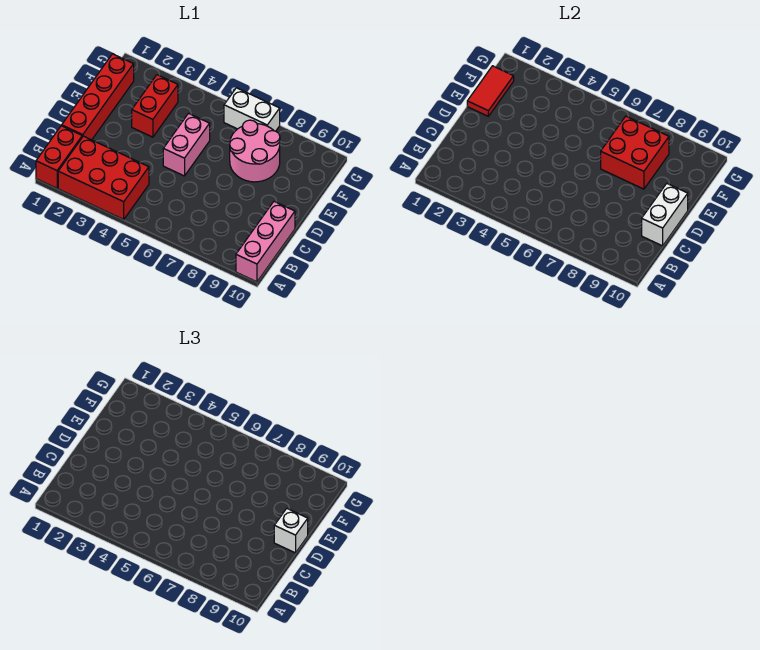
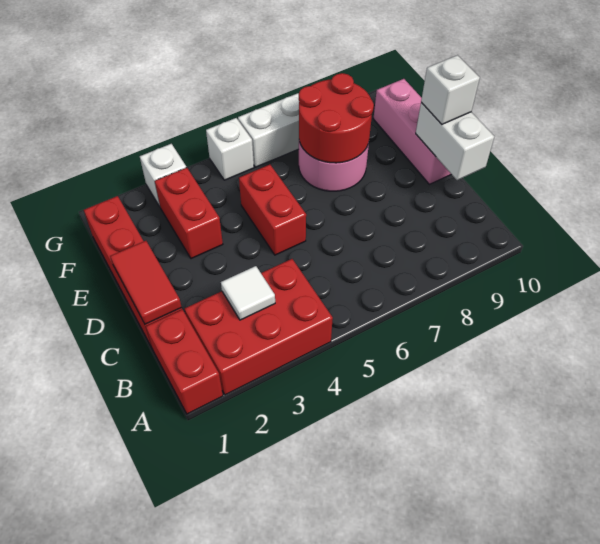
pink brick A10:C10 level 1 -> pink brick D10:F10 level 1
none -> white tile B3 level 2
pink brick D5:E5 level 1 -> red brick D5:E5 level 1
red tile E1:F1 level 2 -> red tile C1:D1 level 2
red brick E7:F8 level 2 -> red round brick E7:F8 level 2
none -> white brick G3 level 1
none -> white brick G5 level 1

